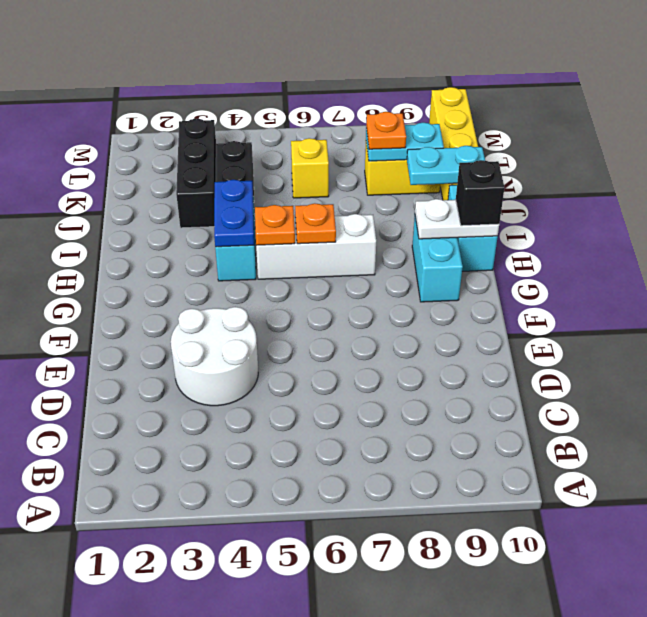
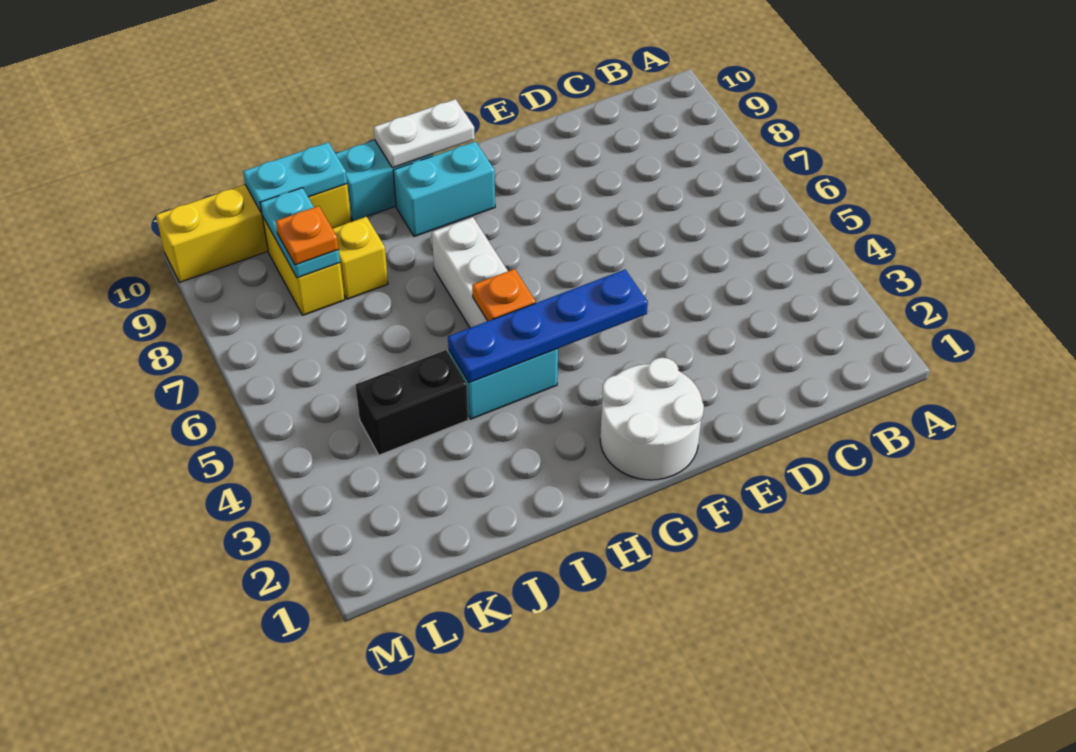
white round brick D3:E4 level 1 -> white round brick F1:G2 level 1
blue plate H4:I4 level 2 -> blue plate F4:I4 level 2
orange plate H6 level 2 -> none
white plate H9:H10 level 2 -> white plate G10:H10 level 2
black brick H10 level 3 -> none
black brick J3:L3 level 1 -> none
cyan plate J9:J10 level 2 -> cyan plate J10:K10 level 2
yellow brick K6 level 1 -> yellow brick J8 level 1

